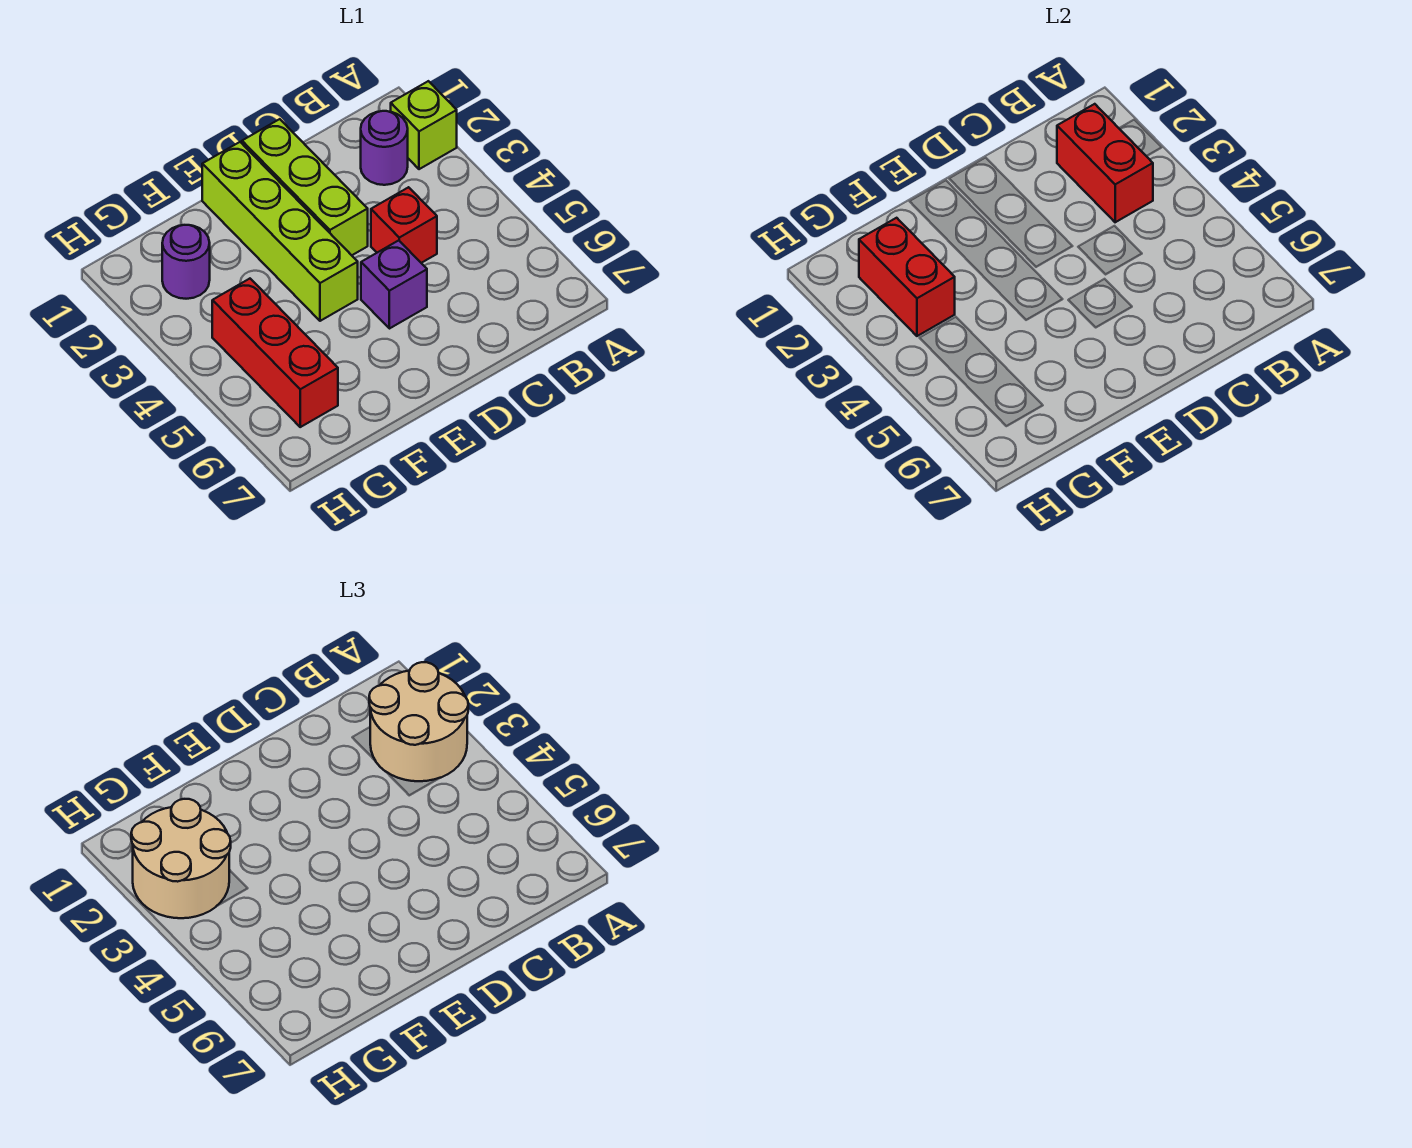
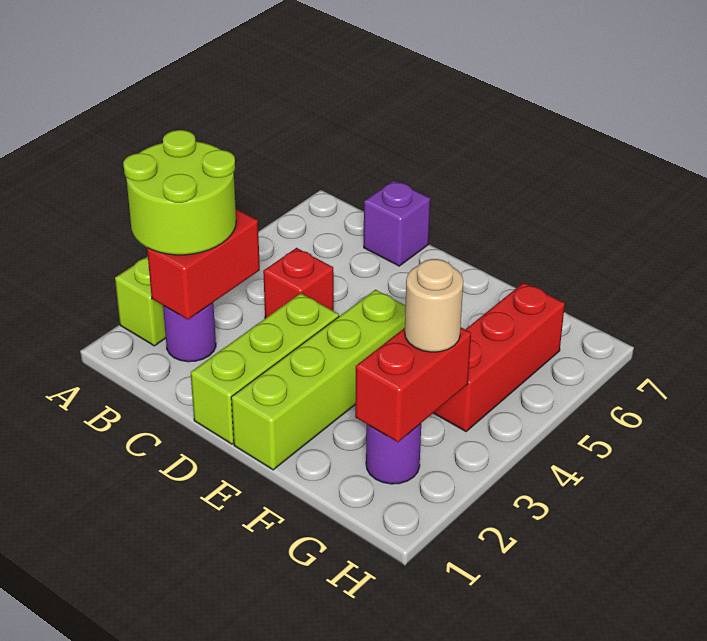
tan round brick A2:B3 level 3 -> lime round brick A2:B3 level 3
purple brick D5 level 1 -> purple brick C7 level 1
tan round brick G2:H3 level 3 -> tan round brick G3 level 3

